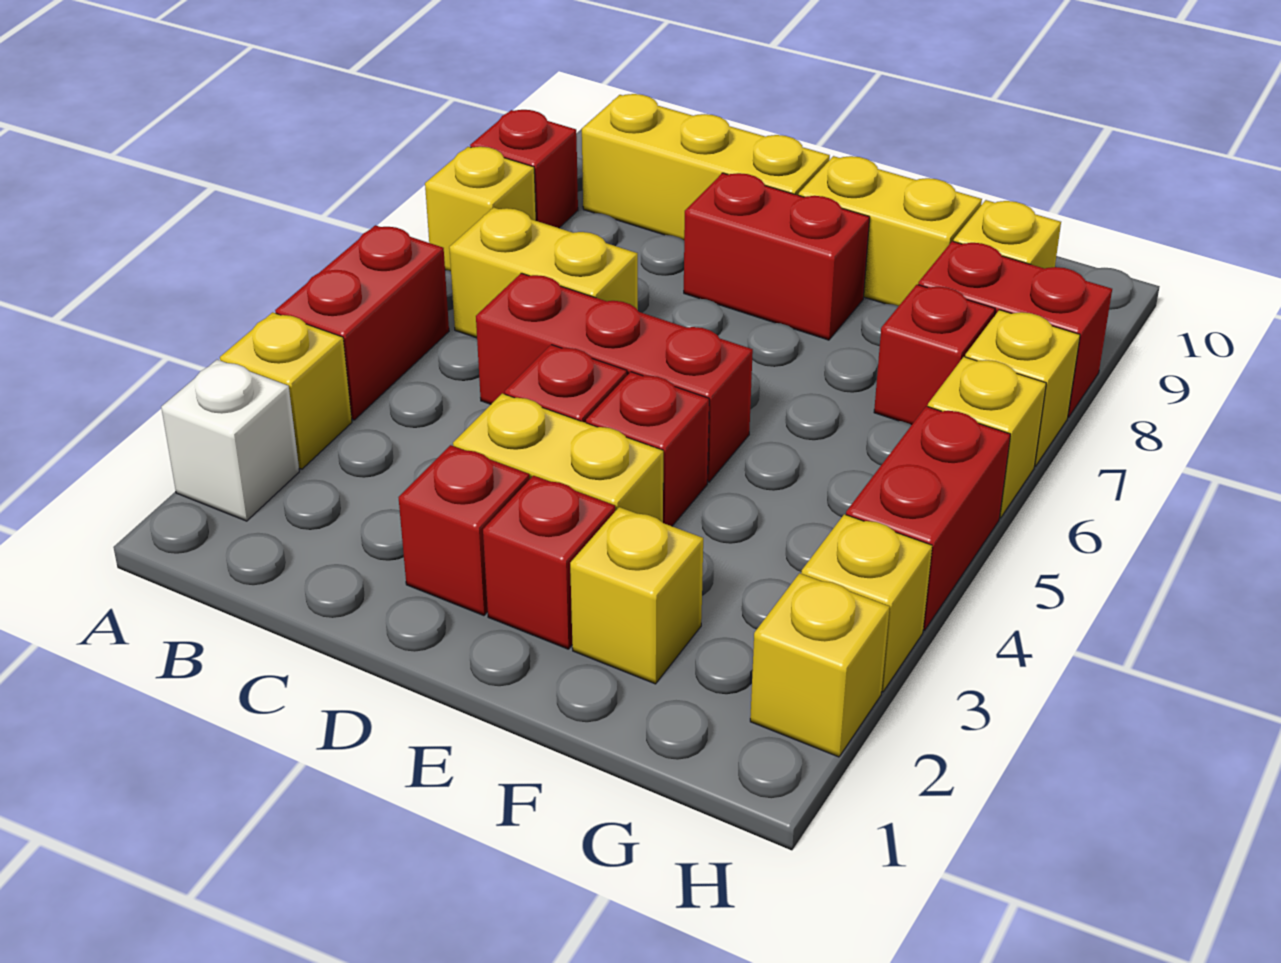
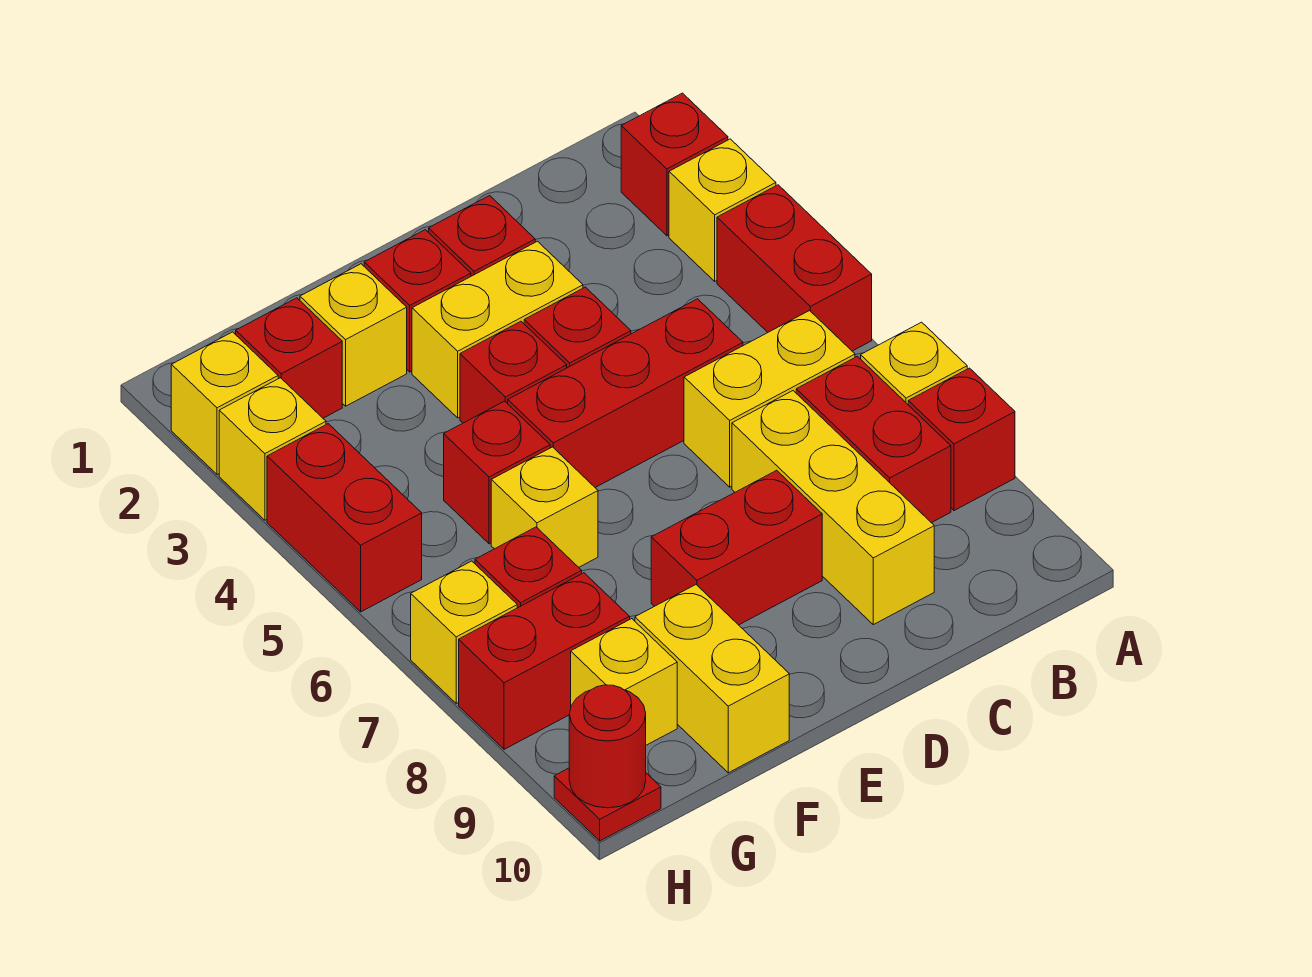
white brick A2 level 1 -> red brick A2 level 1
none -> red brick B7:B8 level 1
yellow brick B9:D9 level 1 -> yellow brick C7:C9 level 1
yellow brick E9:F9 level 1 -> yellow brick F9:F10 level 1
none -> red brick F5 level 1
none -> red brick G2 level 1
yellow brick H6 level 1 -> yellow brick F6 level 1
none -> red plate H10 level 1
none -> red round brick H10 level 2

